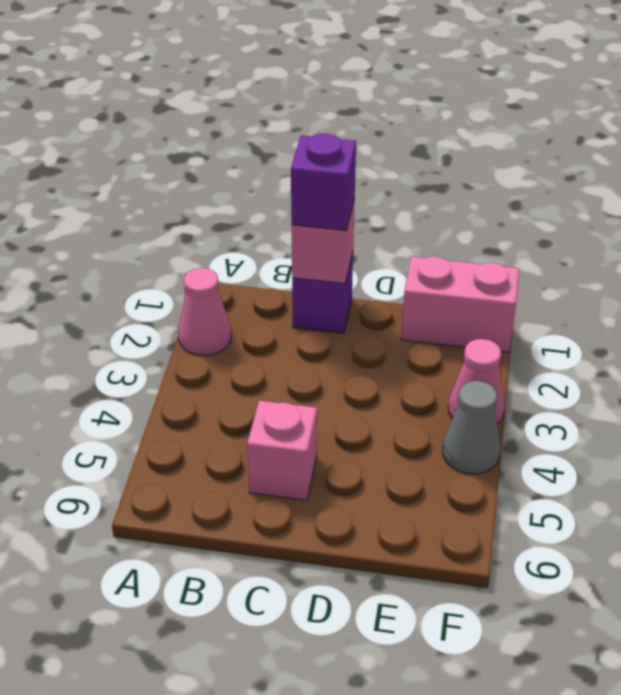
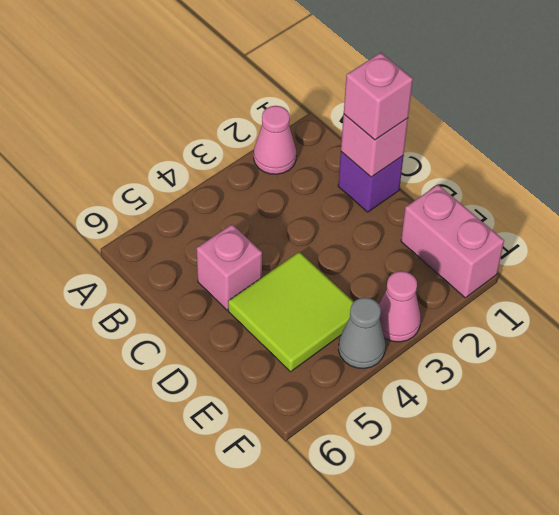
purple brick C1 level 3 -> pink brick C1 level 3
none -> lime tile D4:E5 level 1

